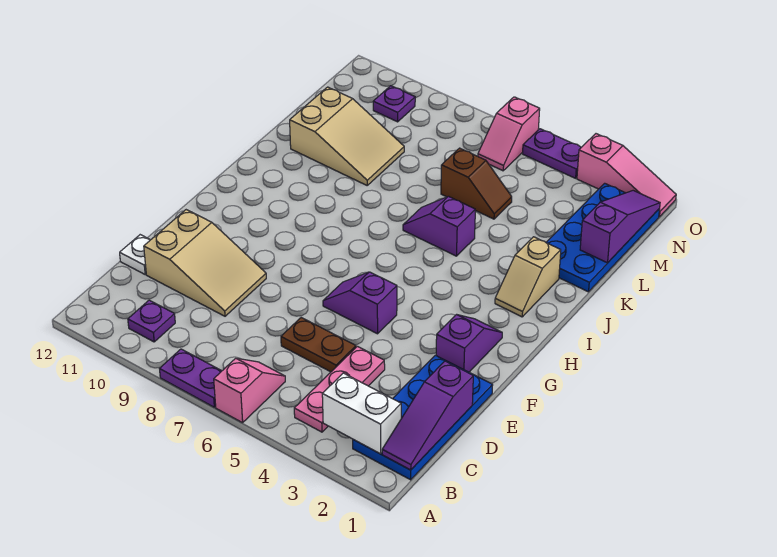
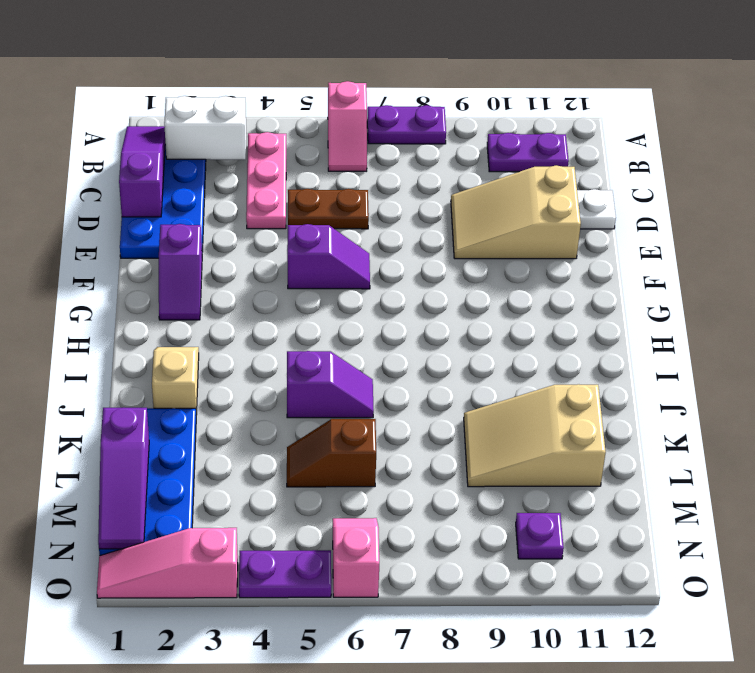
purple plate B10 level 1 -> purple plate B10:B11 level 1

